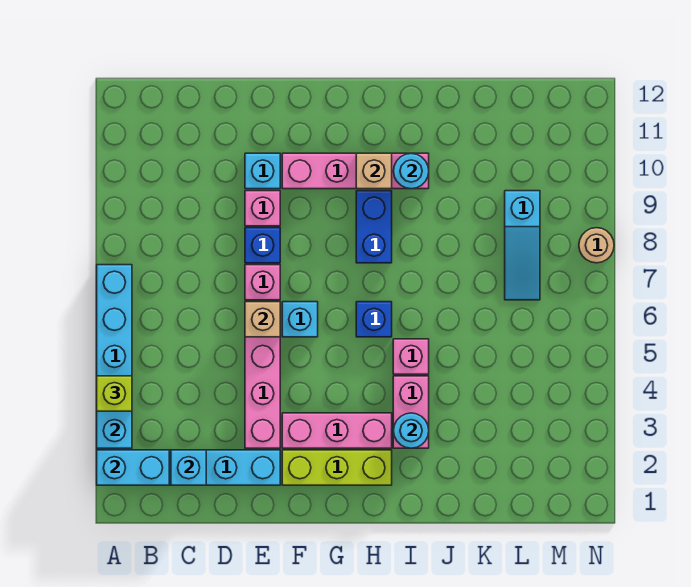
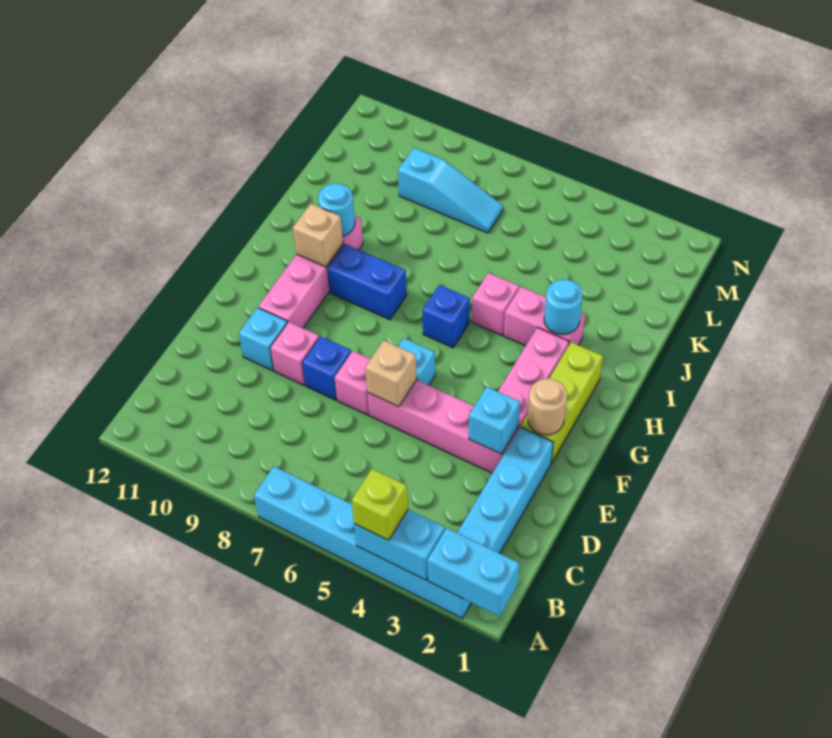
cyan brick A2:B2 level 2 -> cyan brick A1:A2 level 2
cyan brick C2 level 2 -> cyan brick E3 level 2
tan round brick N8 level 1 -> tan round brick F2 level 2

